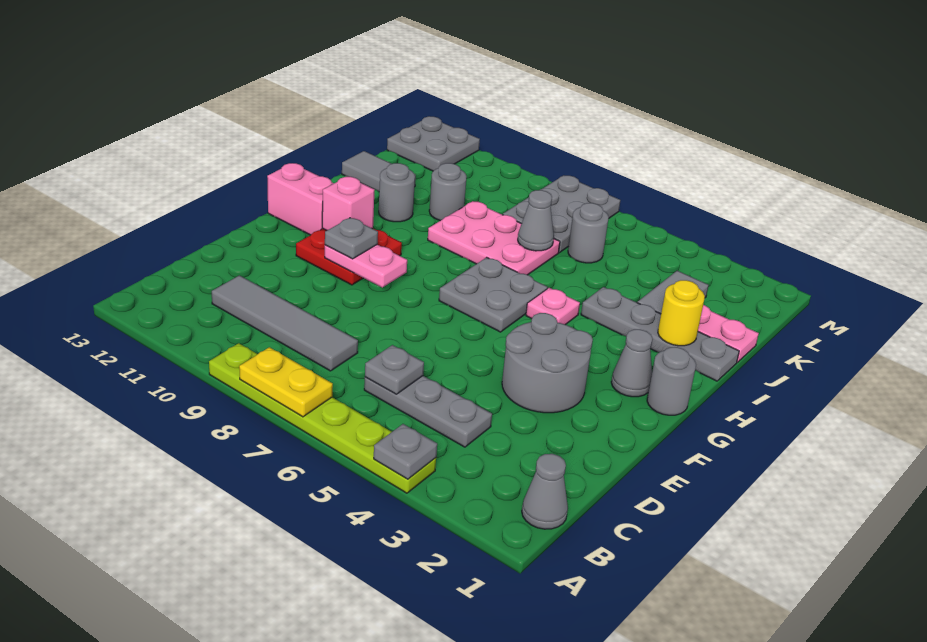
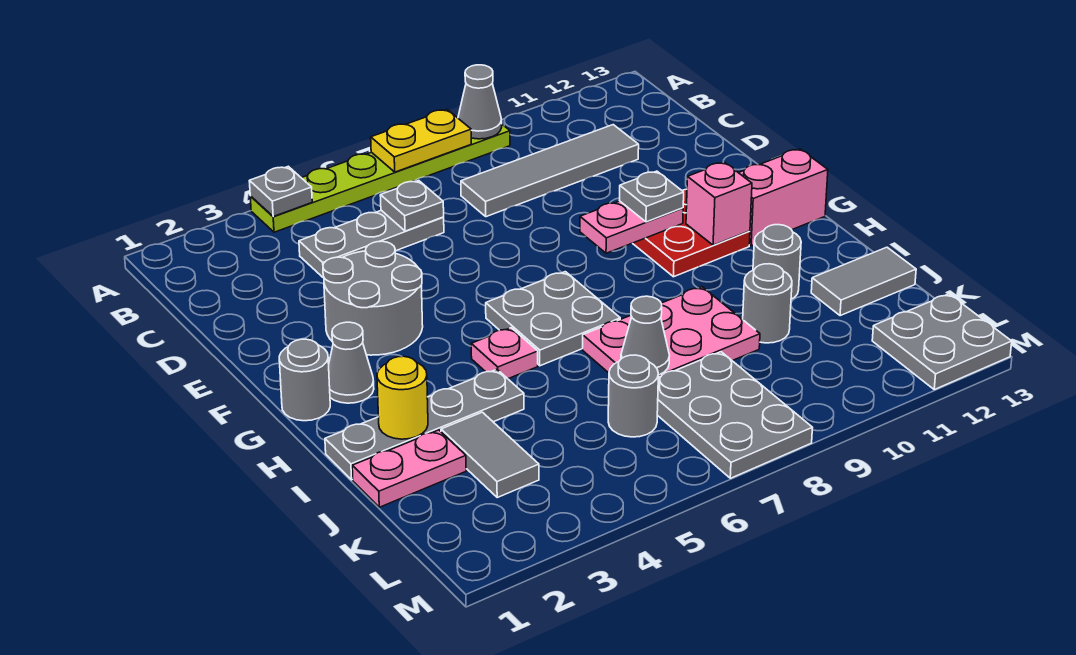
grey cone B1 level 1 -> grey cone A9 level 2

